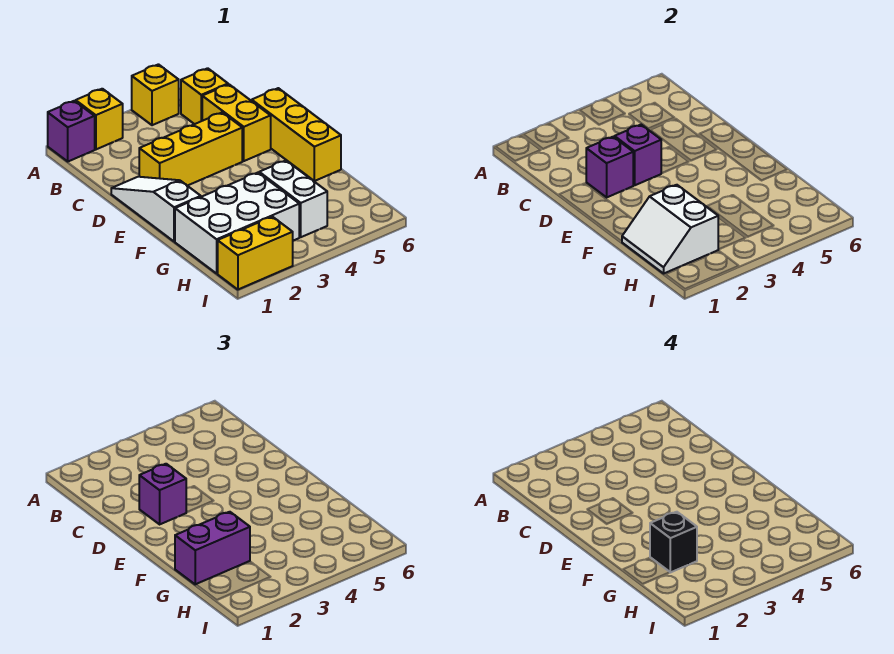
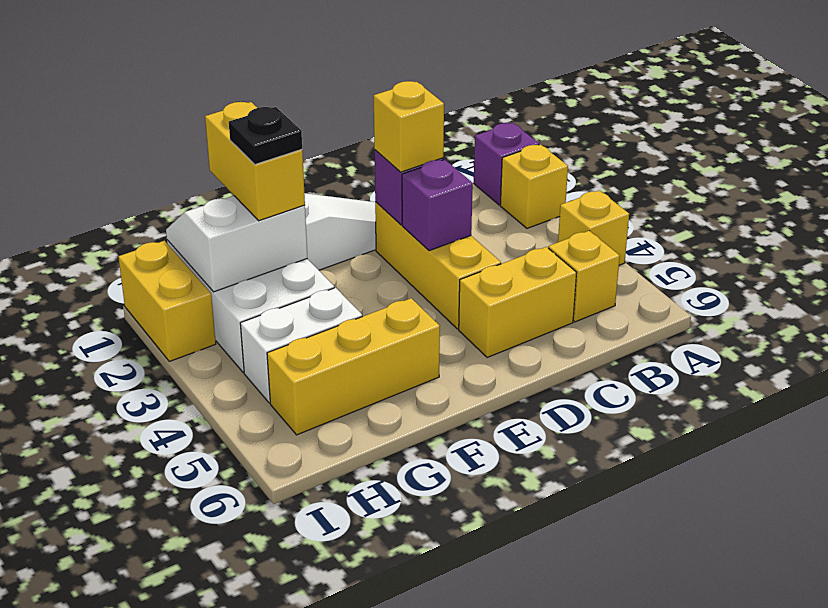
purple brick D2 level 3 -> yellow brick D2 level 3
yellow brick D6:F6 level 1 -> yellow brick F5:H5 level 1
purple brick G1:G2 level 3 -> yellow brick G1:G2 level 3
black brick G2 level 4 -> black plate G2 level 4

